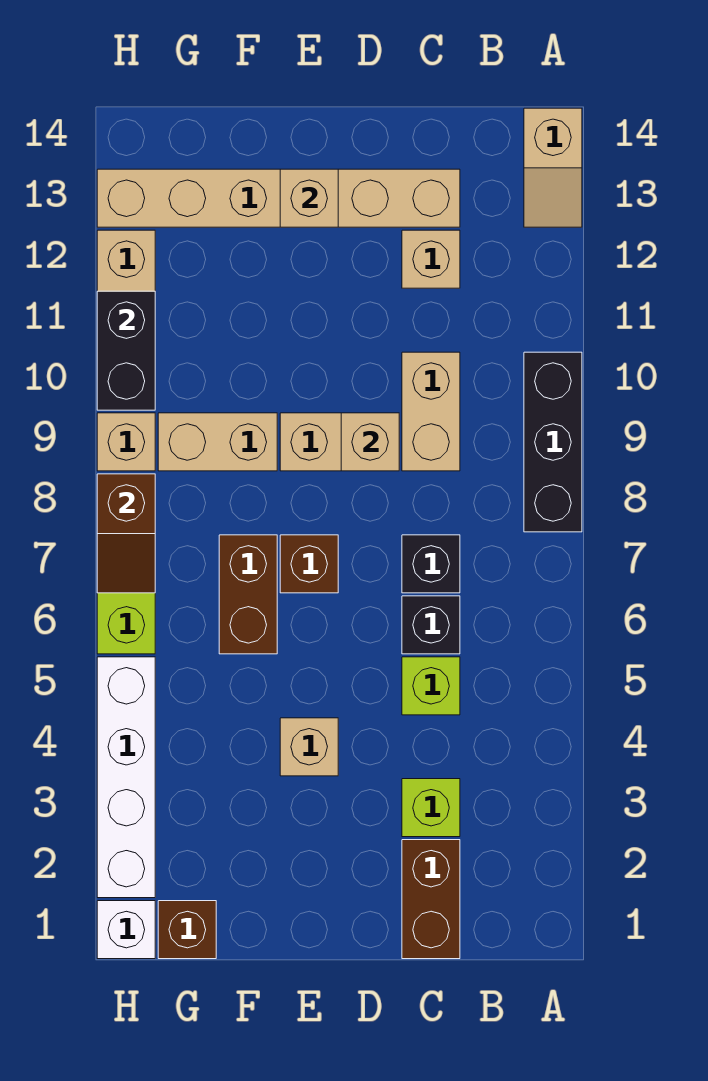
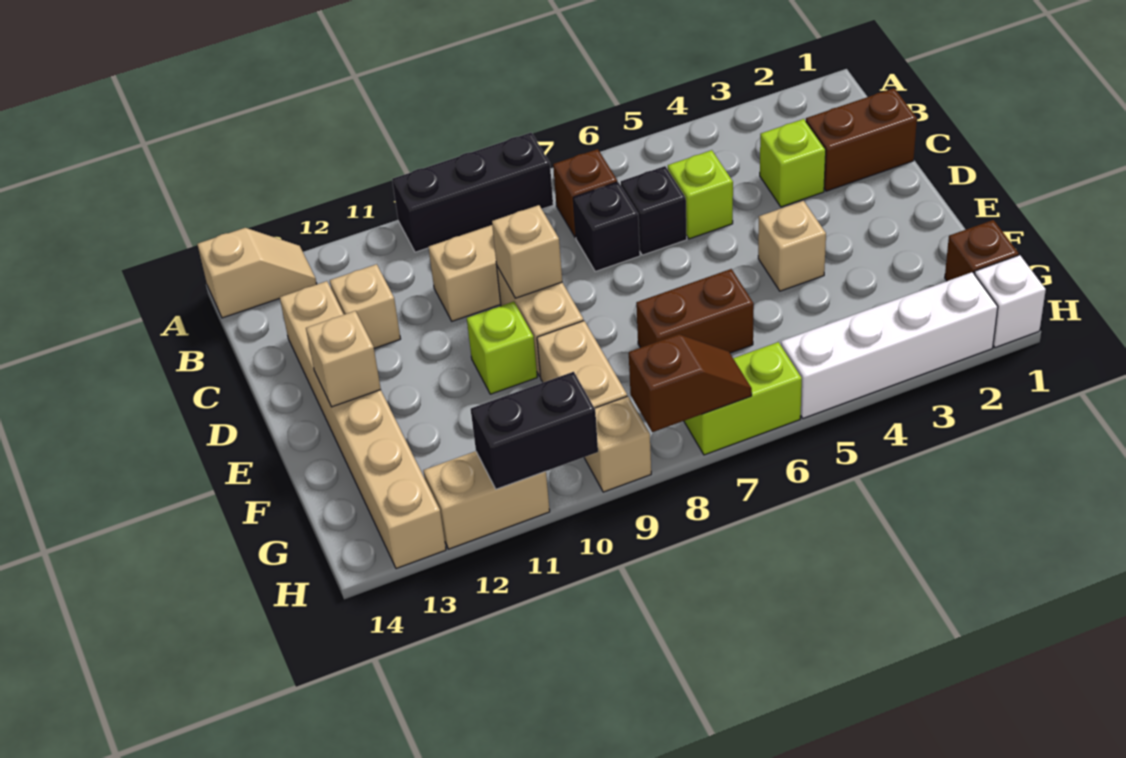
brown brick E7 level 1 -> brown brick B7 level 1
none -> lime brick E10 level 1

